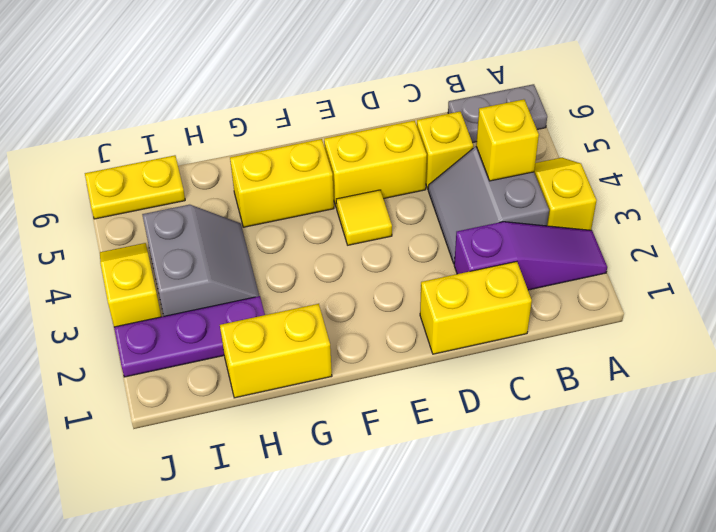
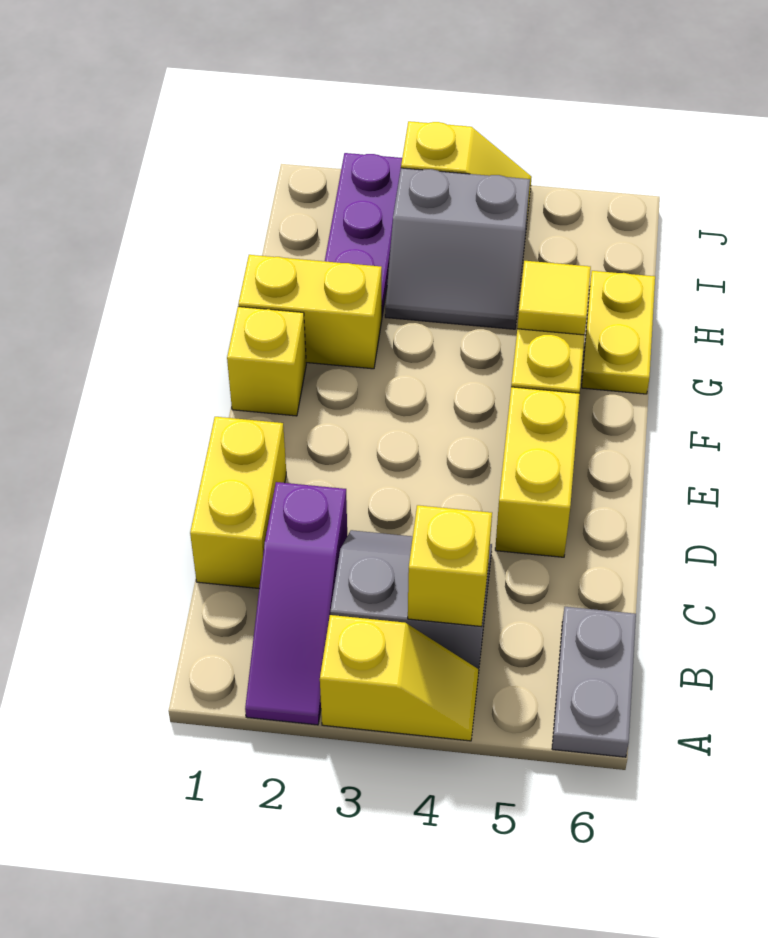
yellow brick C5 level 1 -> yellow brick F1 level 1
yellow tile E4 level 1 -> yellow tile G5 level 2
yellow brick G1:H1 level 1 -> yellow brick G1:G2 level 1
yellow plate I6:J6 level 1 -> yellow plate G6:H6 level 1

